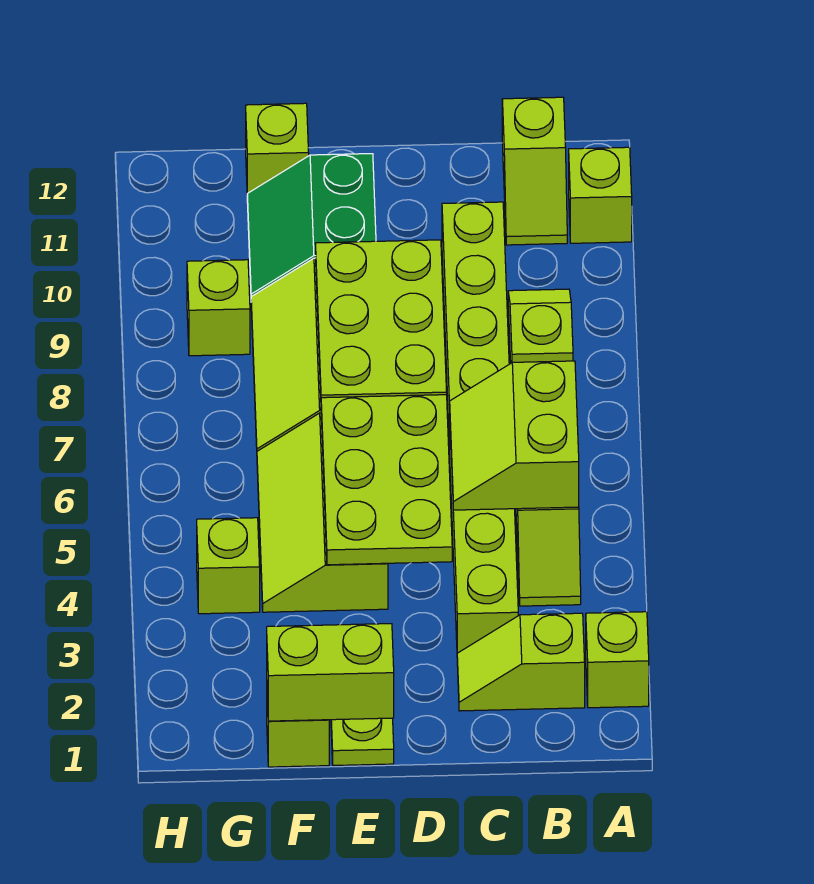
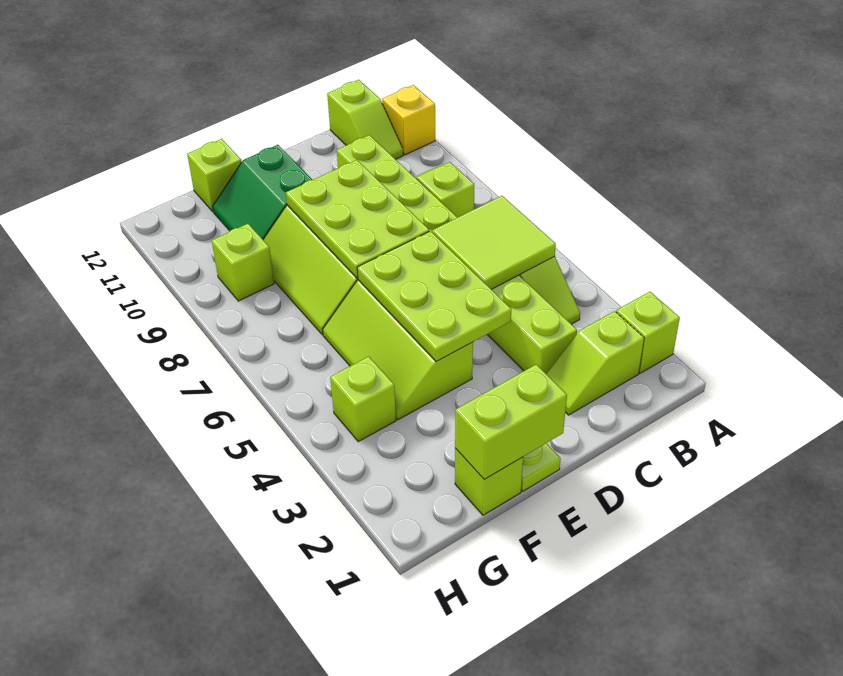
lime brick A11 level 1 -> yellow brick A11 level 1
lime slope B5:C6 level 2 top B -> lime tile B5:C6 level 2

